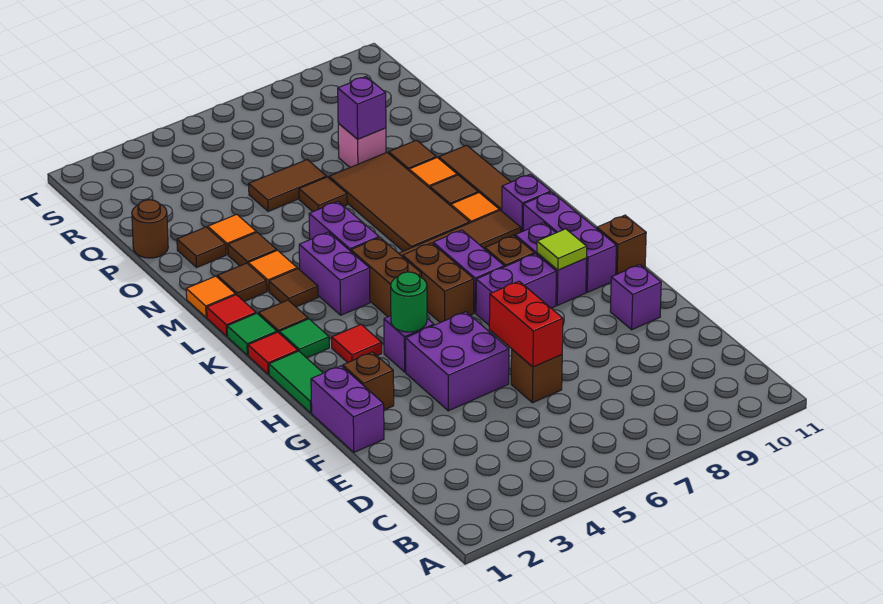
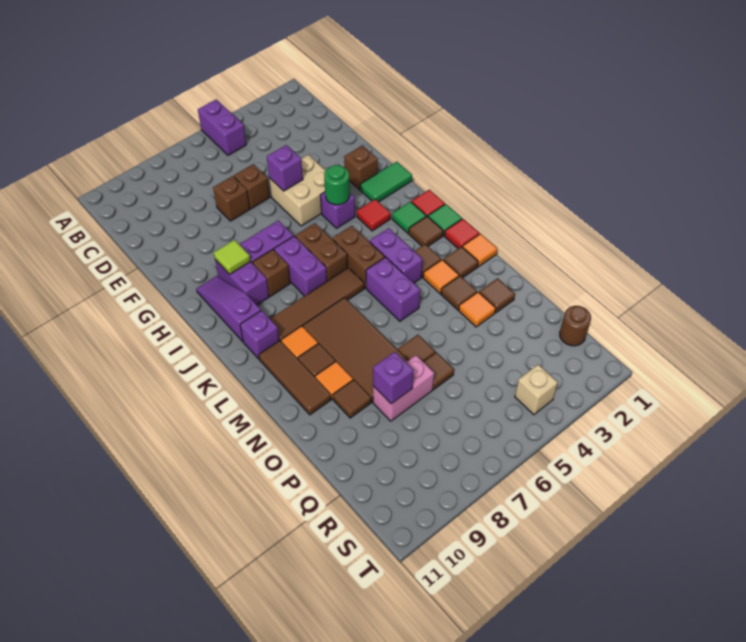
red brick E6:F6 level 2 -> none
purple brick F1:G1 level 1 -> purple brick A5:B5 level 1
purple brick F4:G5 level 1 -> tan brick F4:G5 level 1
purple brick F10 level 1 -> purple brick F5 level 2
green tile H1:I1 level 1 -> green tile H1:H2 level 1
purple brick H10:J10 level 1 -> purple slope H10:J10 level 1 top J
brown brick H11 level 1 -> brown brick E7 level 1
brown round brick P1 level 1 -> brown round brick R1 level 1
brown tile P5:P6 level 1 -> brown tile P6 level 1
pink brick P8 level 1 -> pink brick P7:P8 level 1
none -> tan brick S4 level 1

